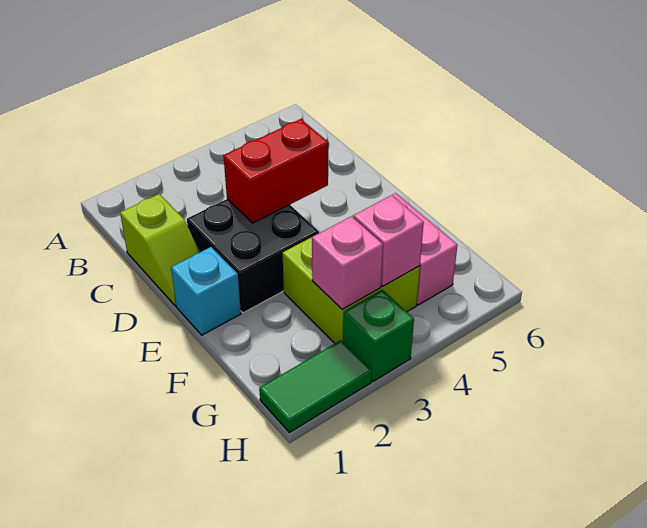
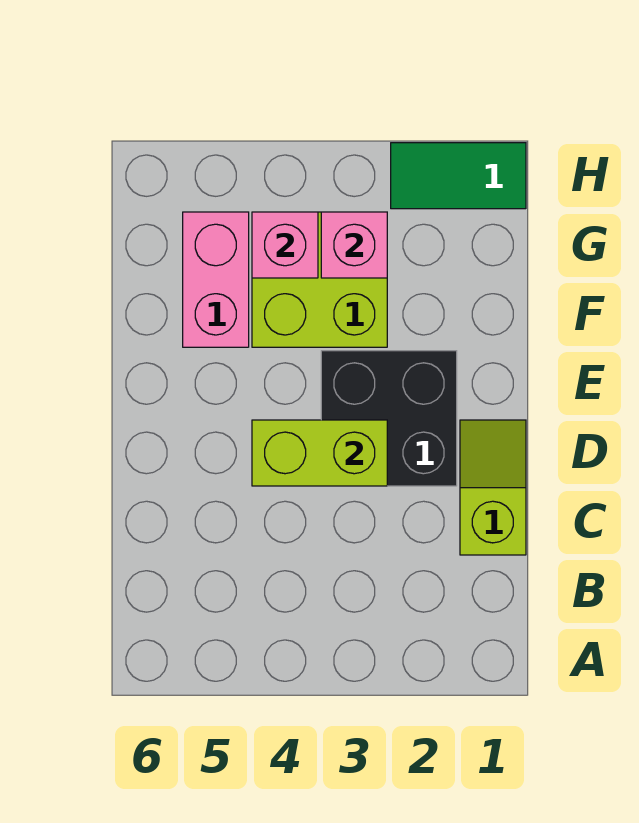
red brick D3:D4 level 2 -> lime brick D3:D4 level 2
cyan brick E1 level 1 -> none
green brick H3 level 1 -> none

